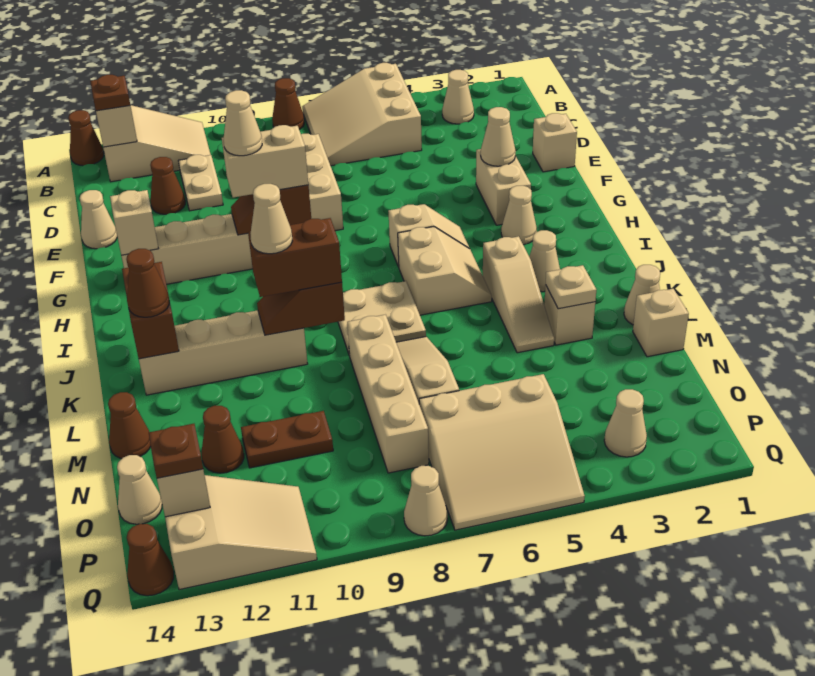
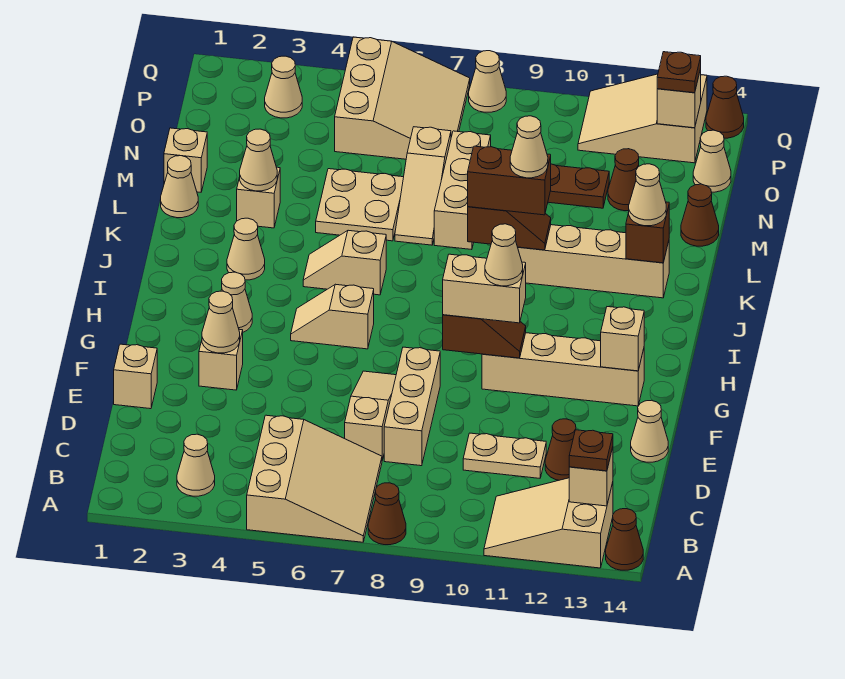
tan plate C11:D11 level 1 -> tan plate D10:D11 level 1
tan brick F3:G3 level 1 -> tan brick F3 level 1
tan slope I5:J6 level 1 top 6 -> tan slope J5:J6 level 1 top 6
tan slope J4:L4 level 1 top J -> tan slope D7:F7 level 1 top D
tan plate J7:K8 level 1 -> tan plate L5:M6 level 1
brown brick J13:K13 level 2 -> brown brick K13 level 2
brown cone K13 level 3 -> tan cone K13 level 3
tan plate L3 level 2 -> tan cone L3 level 2
tan brick L8:O8 level 1 -> tan brick L8:N8 level 1
tan slope O5:Q7 level 1 top O -> tan slope O5:Q7 level 1 top 5

